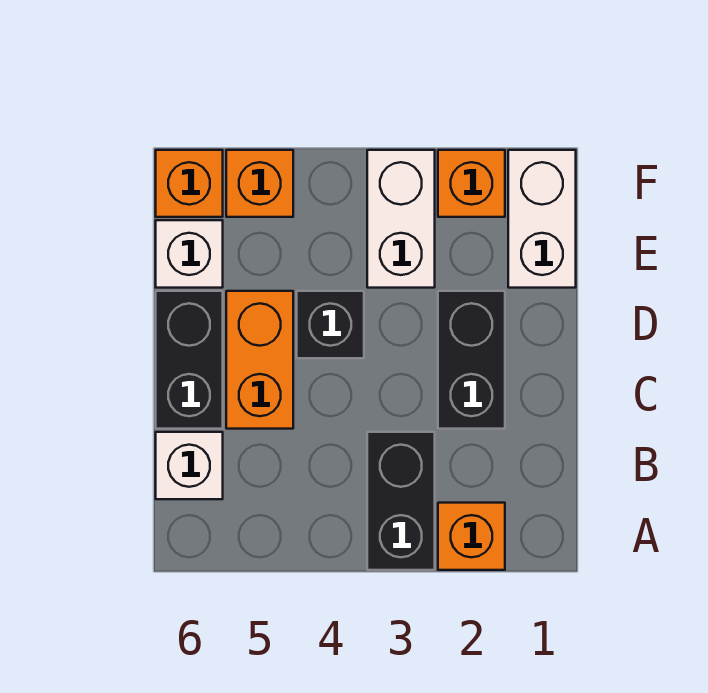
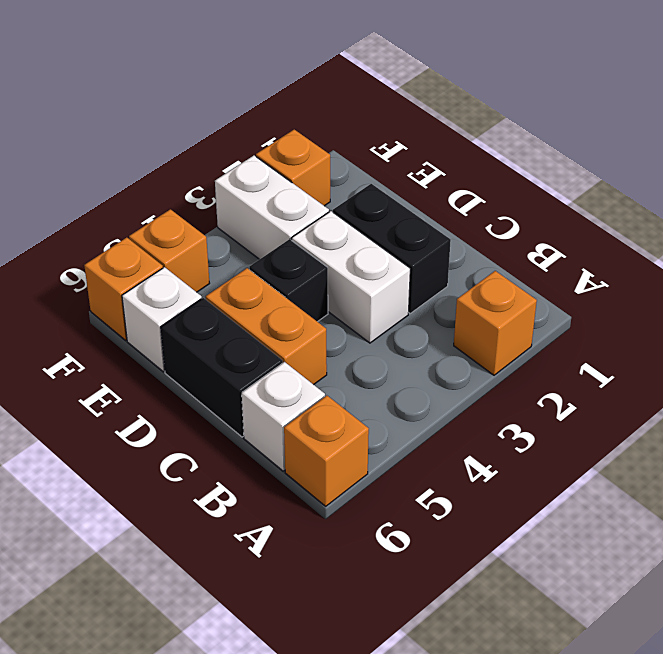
black brick A3:B3 level 1 -> none
none -> orange brick A6 level 1
white brick E1:F1 level 1 -> white brick C3:D3 level 1

